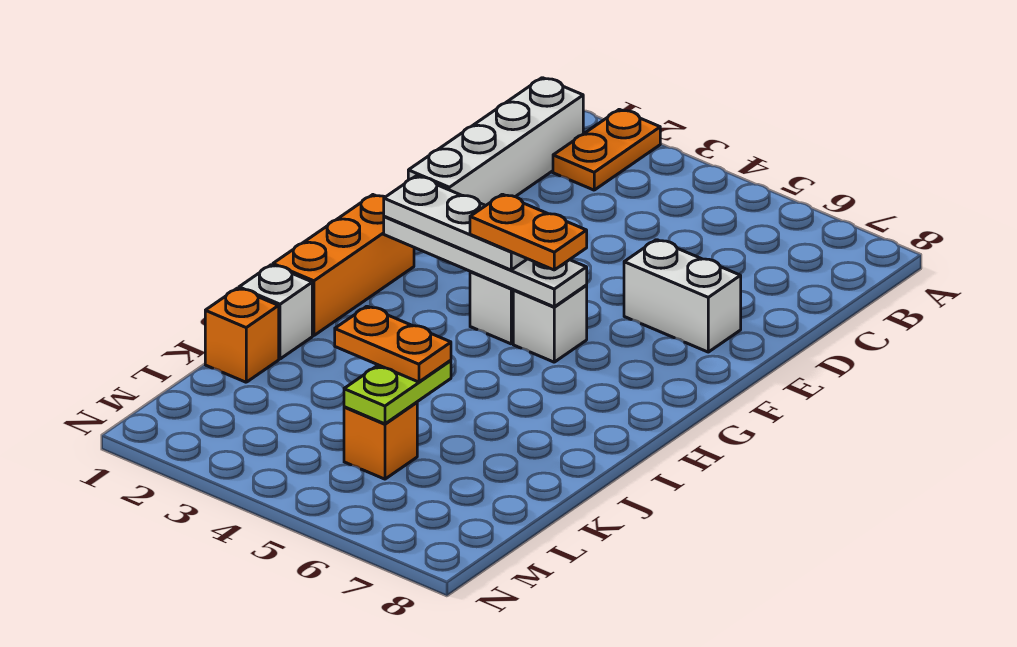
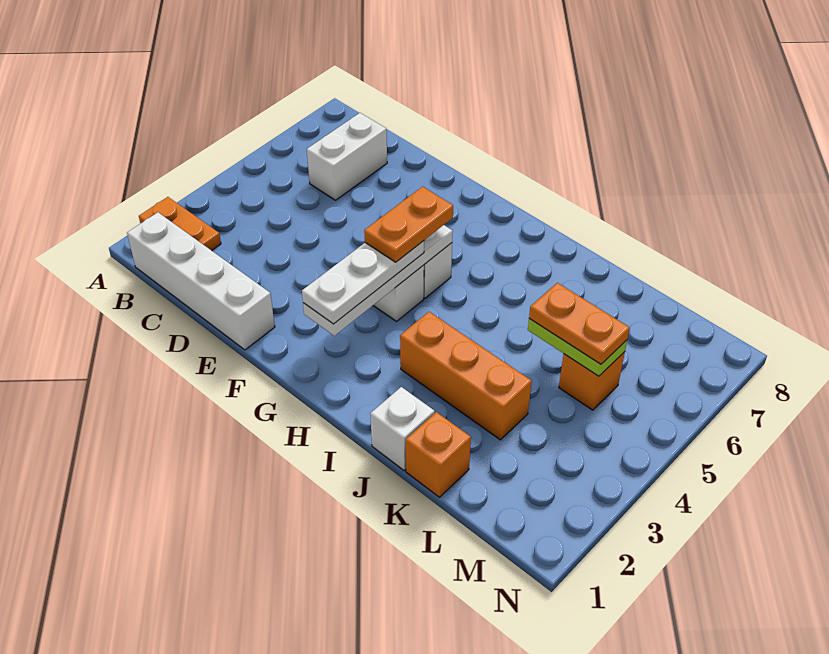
white brick E6:E7 level 1 -> white brick C6:C7 level 1
orange brick G1:I1 level 1 -> orange brick I3:K3 level 1
orange plate K4:K5 level 3 -> orange plate K5:L5 level 3

